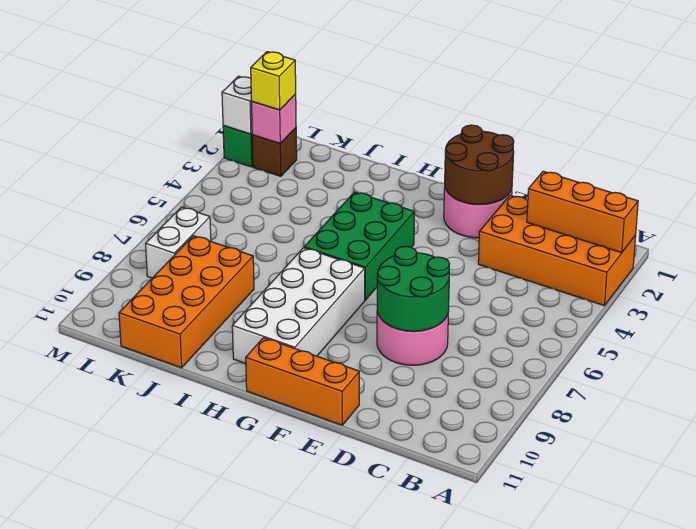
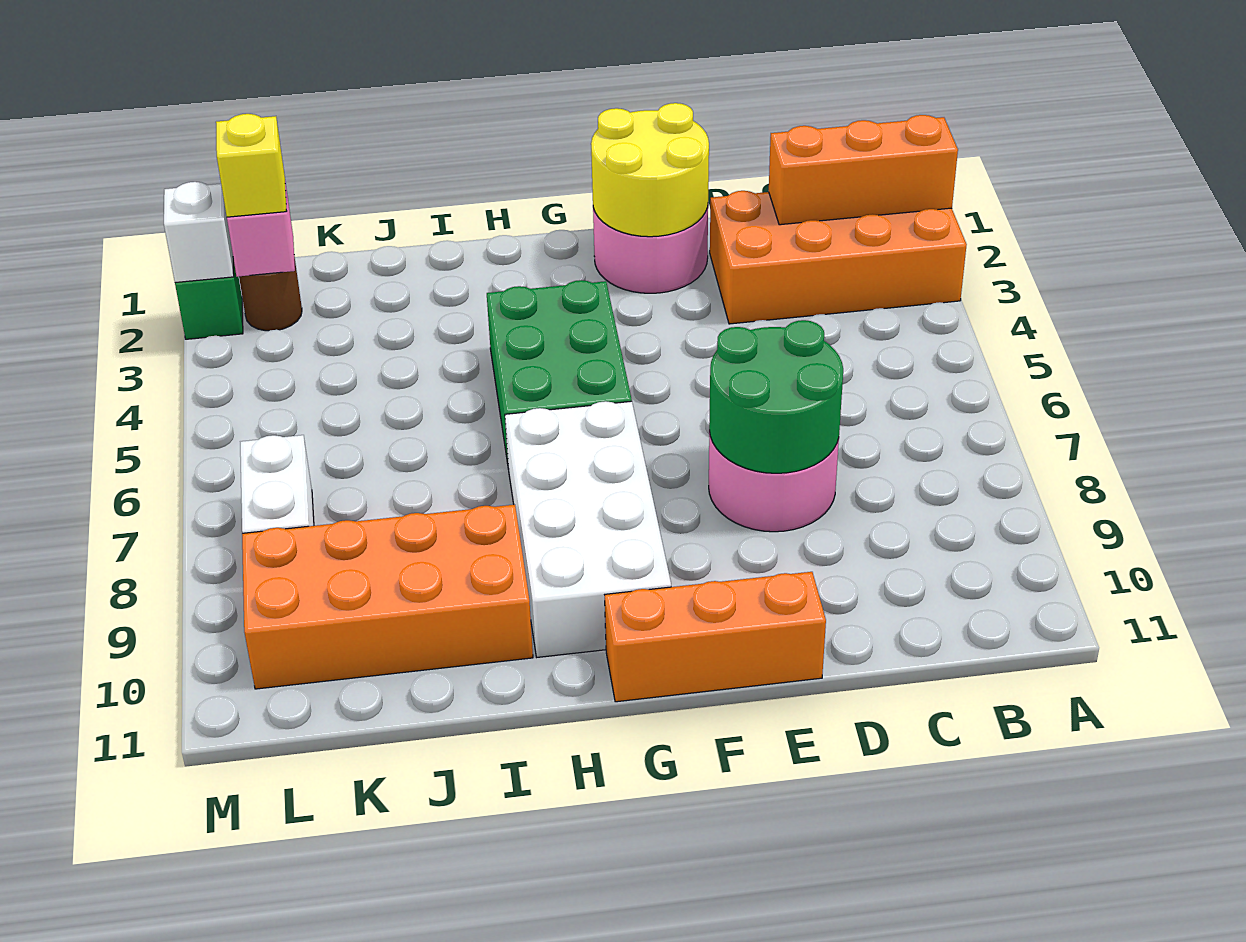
brown round brick E1:F2 level 2 -> yellow round brick E1:F2 level 2
orange brick J8:K11 level 1 -> orange brick I9:L10 level 1
brown brick L2 level 1 -> brown round brick L2 level 1

